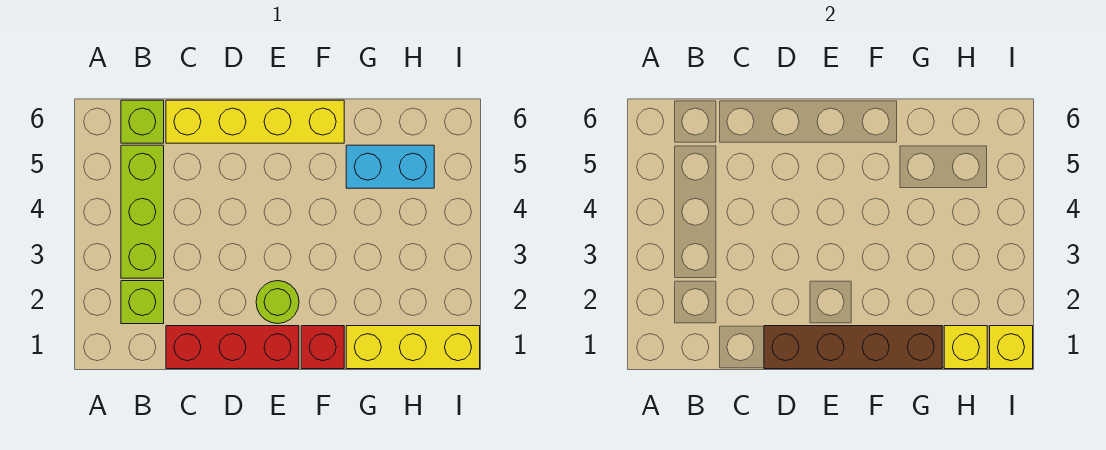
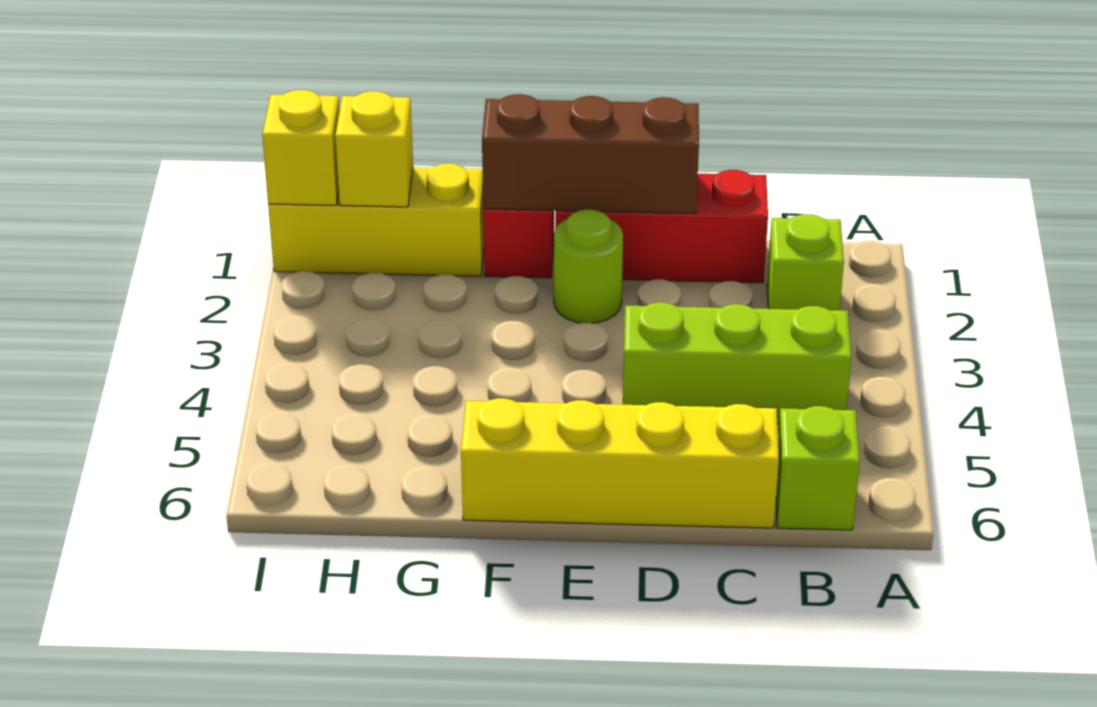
lime brick B3:B5 level 1 -> lime brick B4:D4 level 1
brown brick D1:G1 level 2 -> brown brick D1:F1 level 2
cyan brick G5:H5 level 1 -> none

